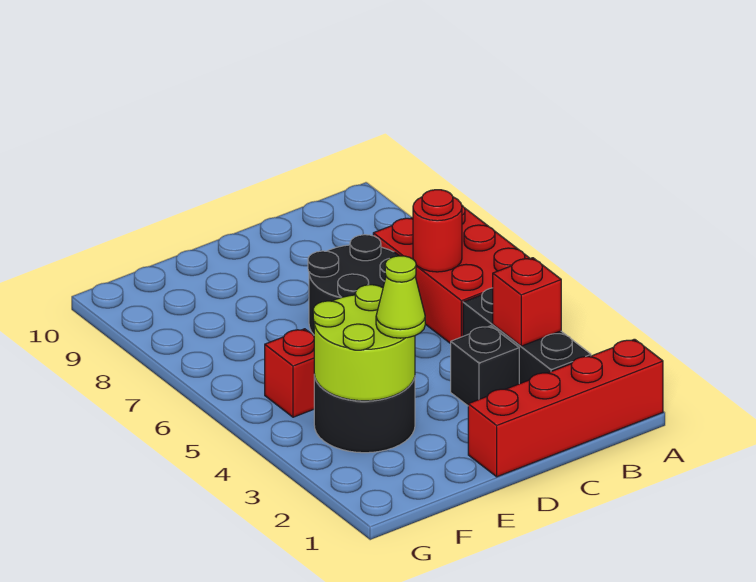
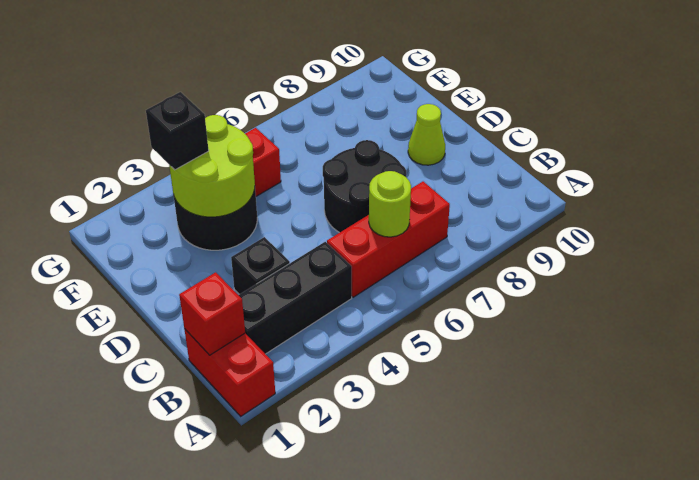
red brick A1:D1 level 1 -> red brick A1:B1 level 1
red brick A5:B7 level 1 -> red brick B5:B7 level 1
red brick B3 level 2 -> red brick B1 level 2
red round brick B6 level 2 -> lime round brick B6 level 2
lime cone E3 level 3 -> lime cone D9 level 1
none -> black brick F3 level 3

